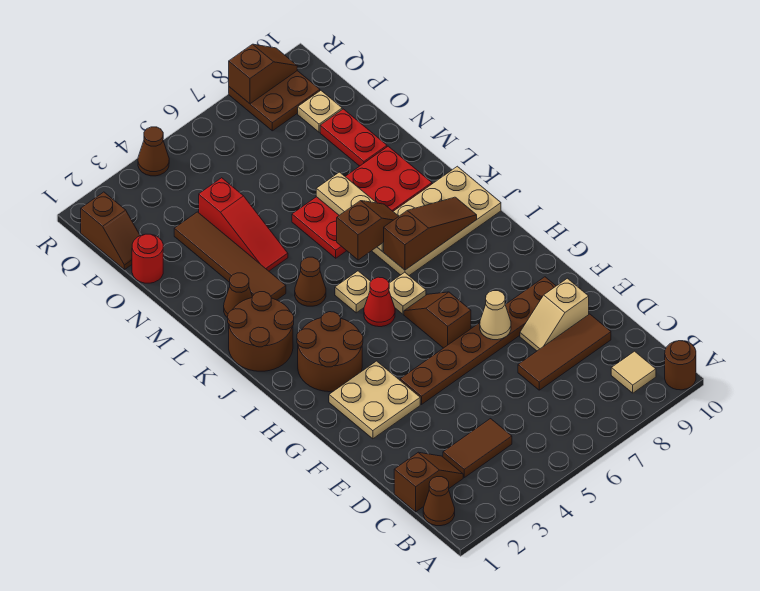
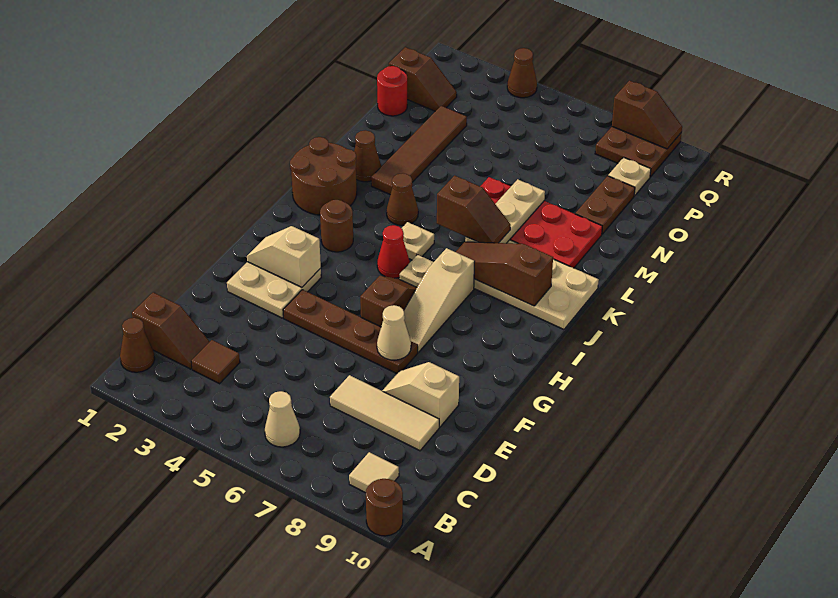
none -> tan cone B6 level 1
brown tile C3:C4 level 1 -> brown tile C3 level 1
brown tile D7:D9 level 1 -> tan tile D7:D9 level 1
brown plate F4:F9 level 1 -> brown plate F4:F7 level 1
none -> tan slope G2:G3 level 2 top 3
none -> tan slope G7:I7 level 1 top I
brown round brick H2:I3 level 1 -> brown round brick I3 level 1
brown slope J7:J9 level 2 top 7 -> brown slope J7:J9 level 2 top 9
red slope M4:O4 level 1 top O -> none
red plate N9:O9 level 1 -> brown plate N9:O9 level 1
brown slope P1:Q1 level 1 top Q -> brown slope P1:P2 level 1 top 1

